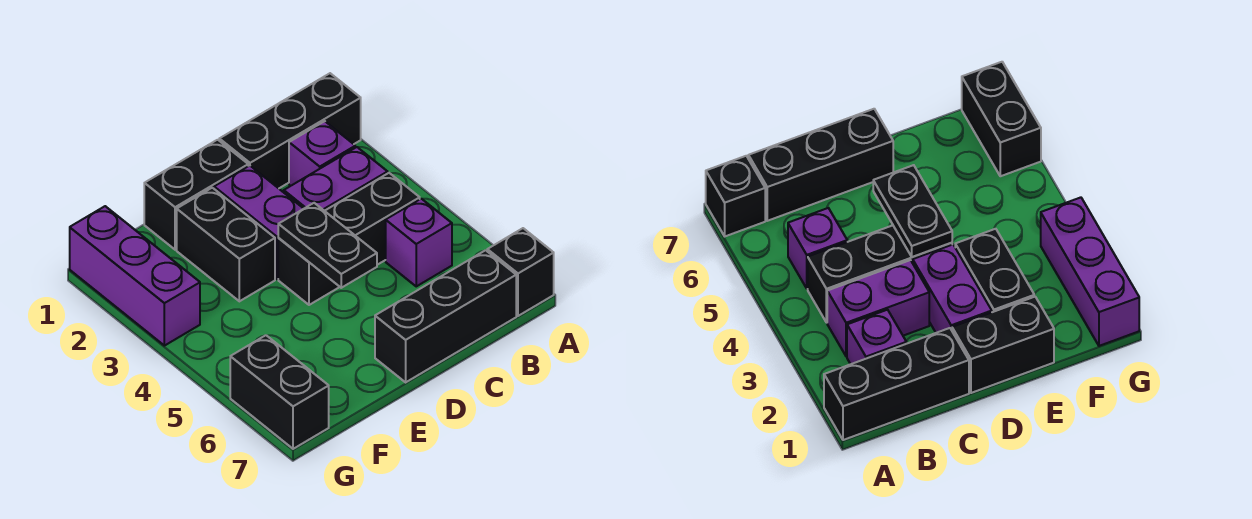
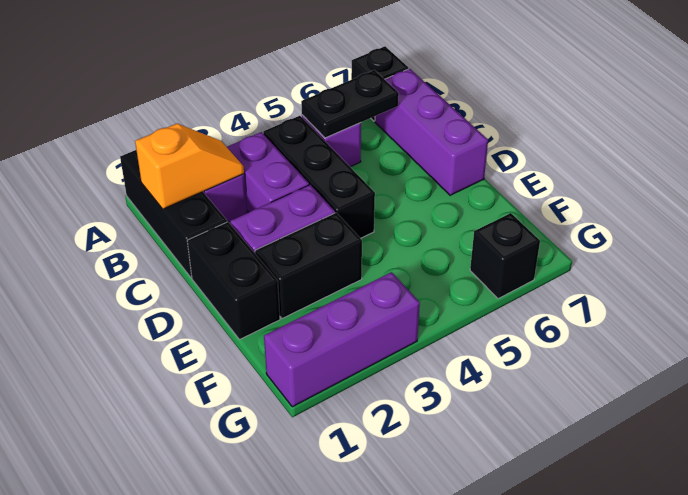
none -> orange slope B1:B2 level 2 top 1
black brick B7:D7 level 1 -> purple brick B7:D7 level 1
black plate D4:D5 level 2 -> black plate B5:B6 level 2
black brick G6:G7 level 1 -> black brick G6 level 1

